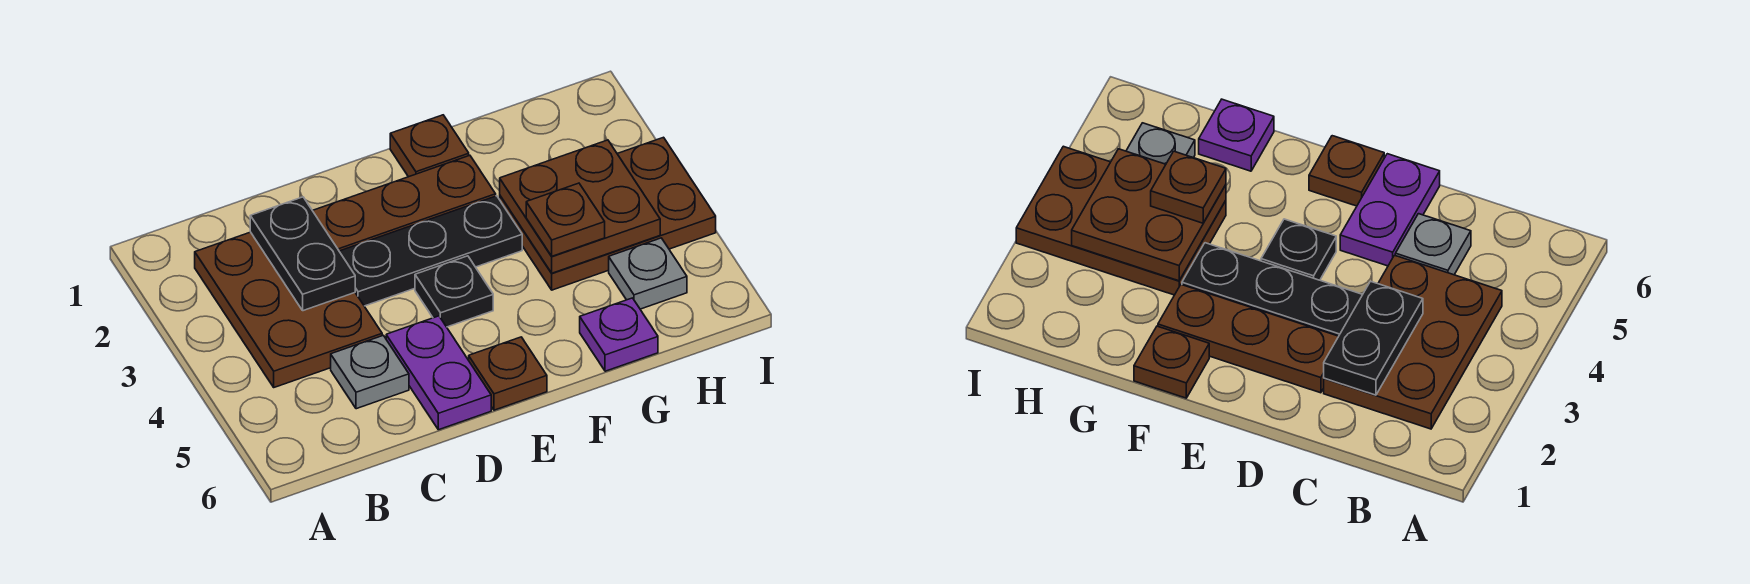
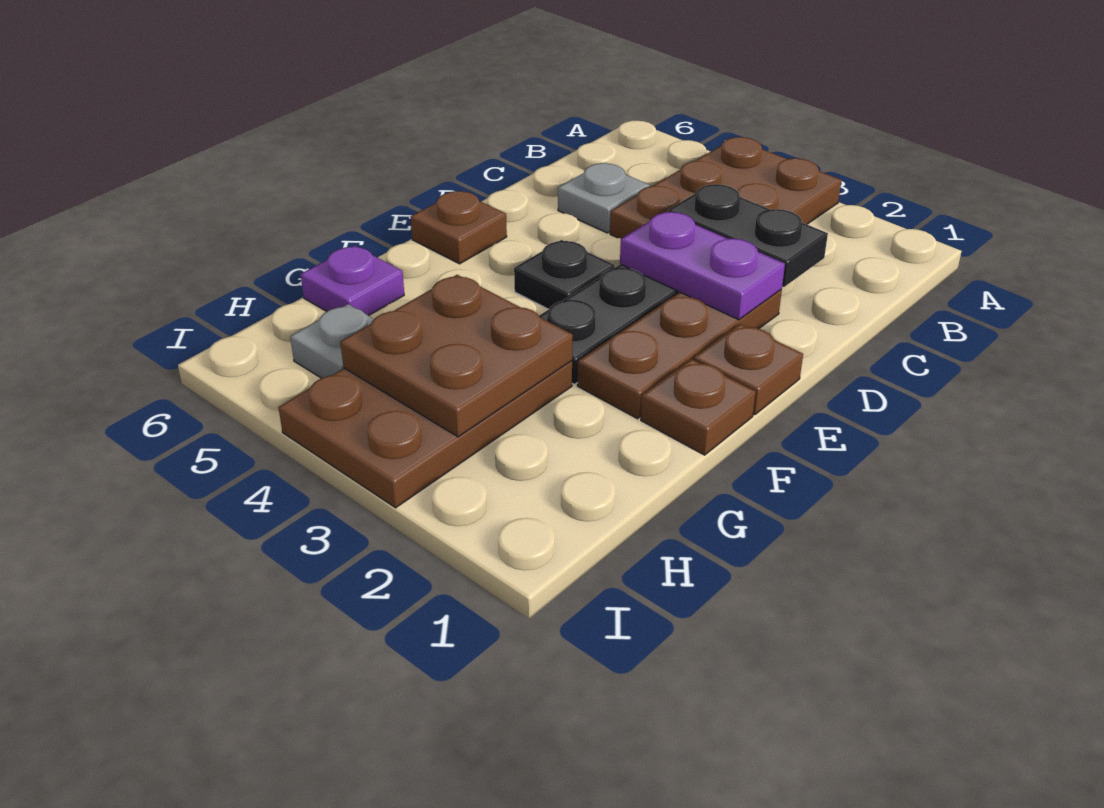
brown plate B2:C4 level 1 -> brown plate A3:C4 level 1
purple plate D5:D6 level 1 -> purple plate D2:D3 level 2
brown plate G4 level 3 -> brown plate E1 level 1

